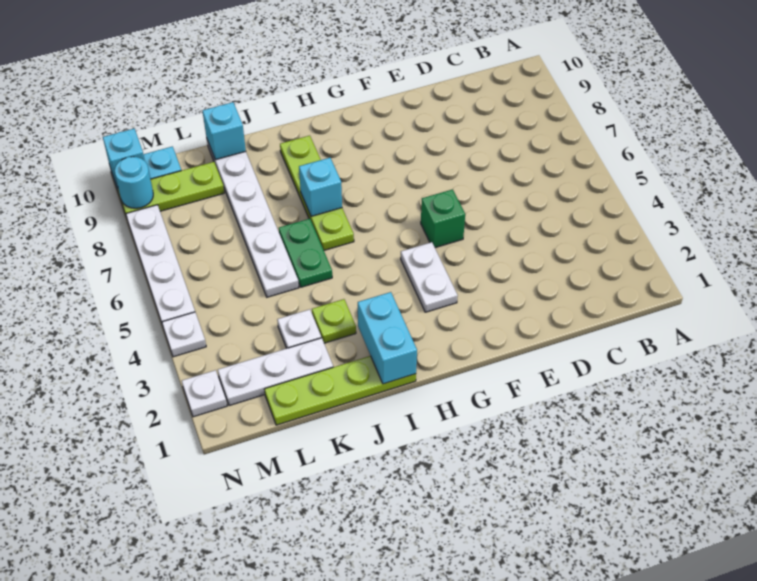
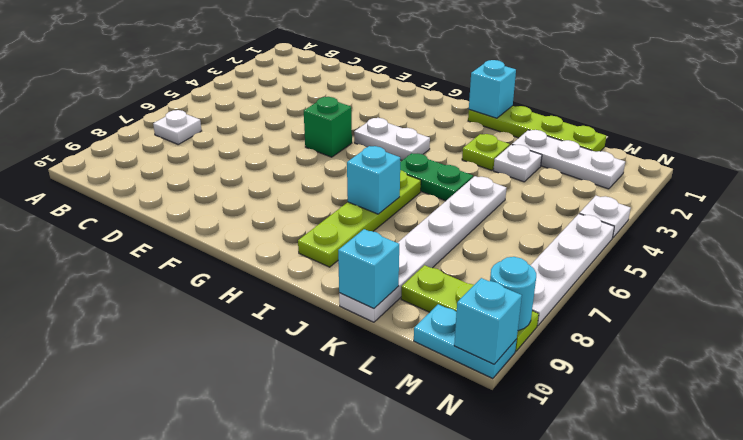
white plate G3:G4 level 1 -> white plate G4:H4 level 1
cyan brick I1:I2 level 2 -> cyan brick I1 level 2
green plate J5:J6 level 1 -> green plate I5:J5 level 1
white plate N2 level 1 -> white plate B7 level 1

